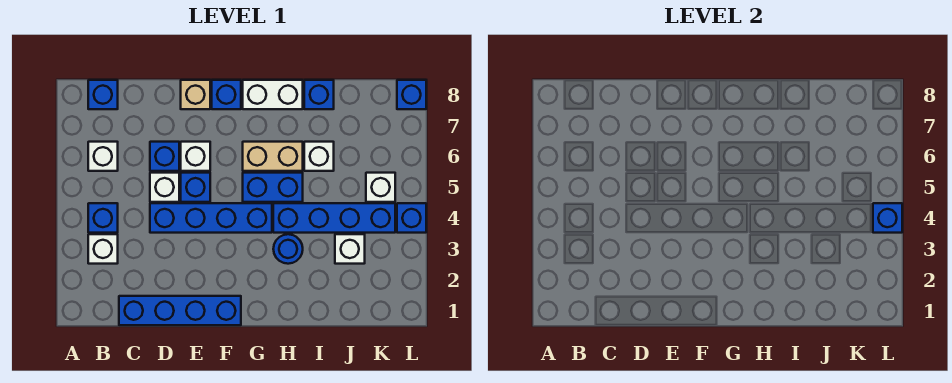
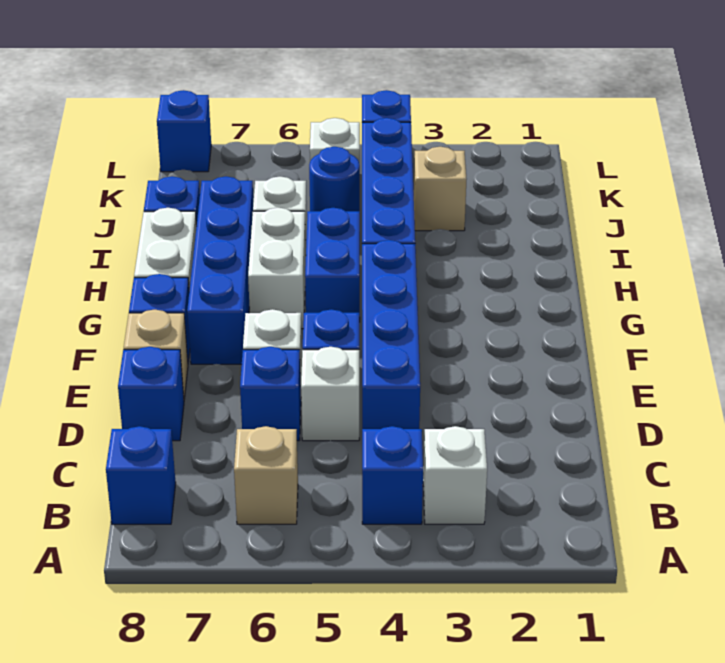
white brick B6 level 1 -> tan brick B6 level 1
blue brick C1:F1 level 1 -> blue brick F7:I7 level 1
tan brick G6:H6 level 1 -> white brick G6:H6 level 1
blue round brick H3 level 1 -> blue round brick J5 level 1
white brick J3 level 1 -> tan brick J3 level 1
blue brick L4 level 2 -> blue brick D8 level 1

